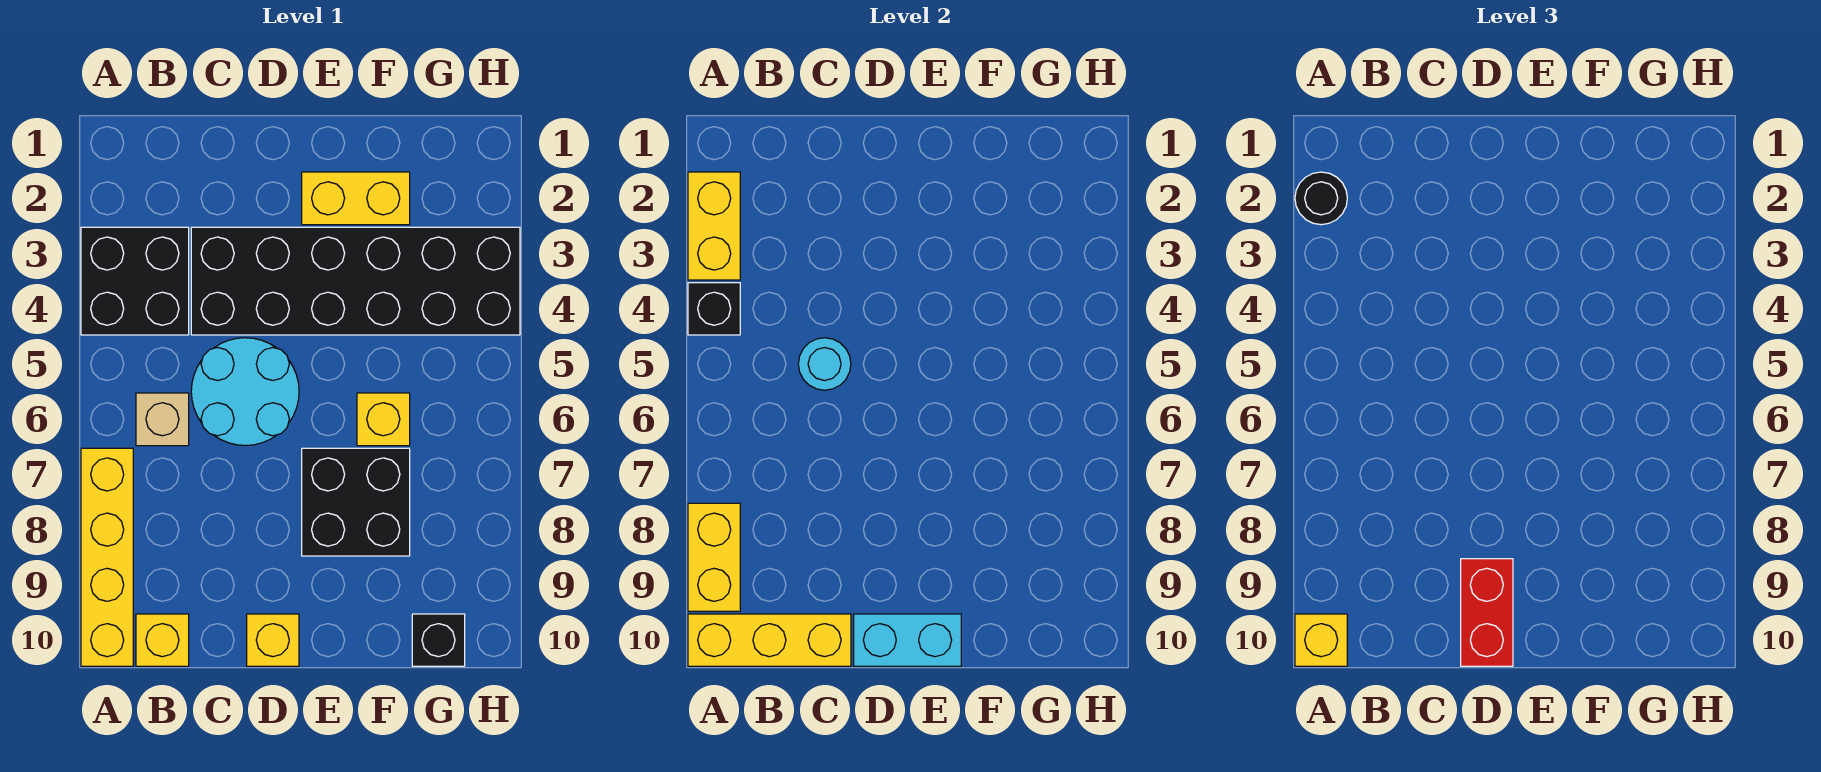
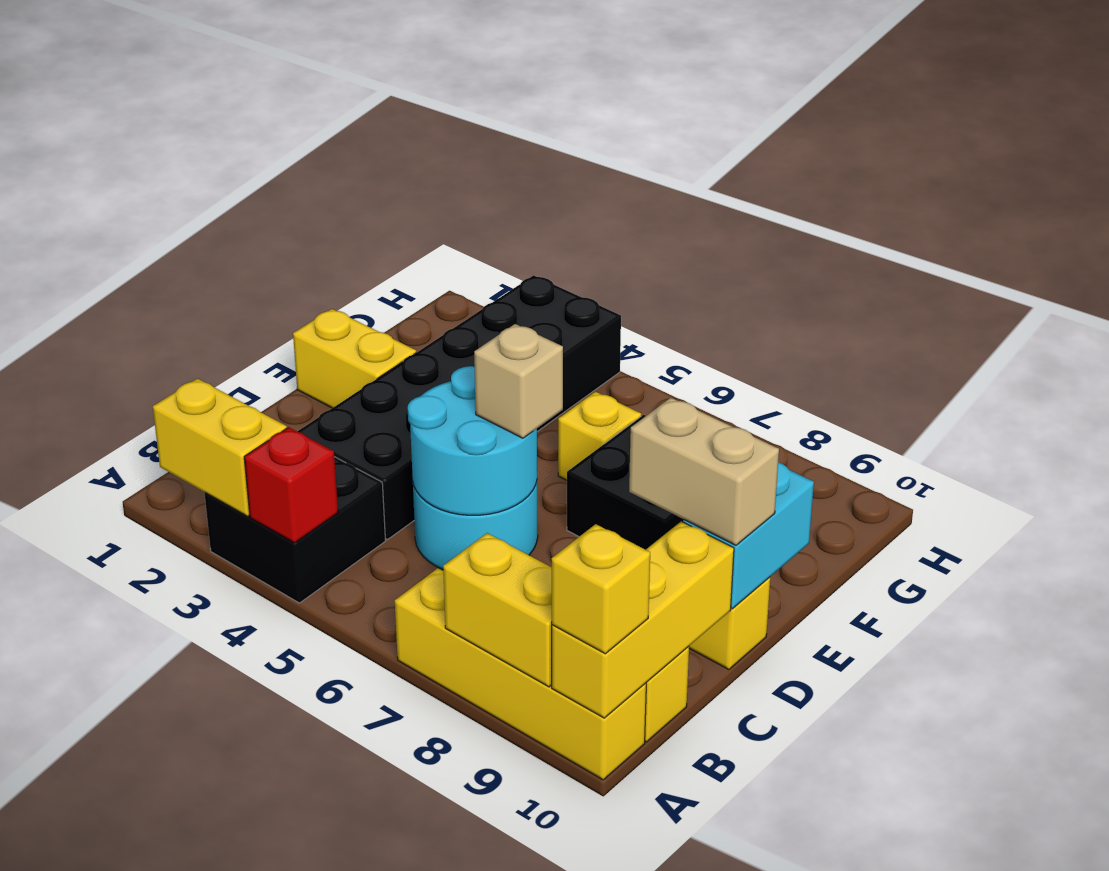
black round brick A2 level 3 -> none
black brick A4 level 2 -> red brick A4 level 2
tan brick B6 level 1 -> tan brick D6 level 3
cyan round brick C5 level 2 -> cyan round brick C5:D6 level 2
red brick D9:D10 level 3 -> tan brick D9:D10 level 3
yellow brick E2:F2 level 1 -> yellow brick E1:E2 level 1
black brick G10 level 1 -> none

